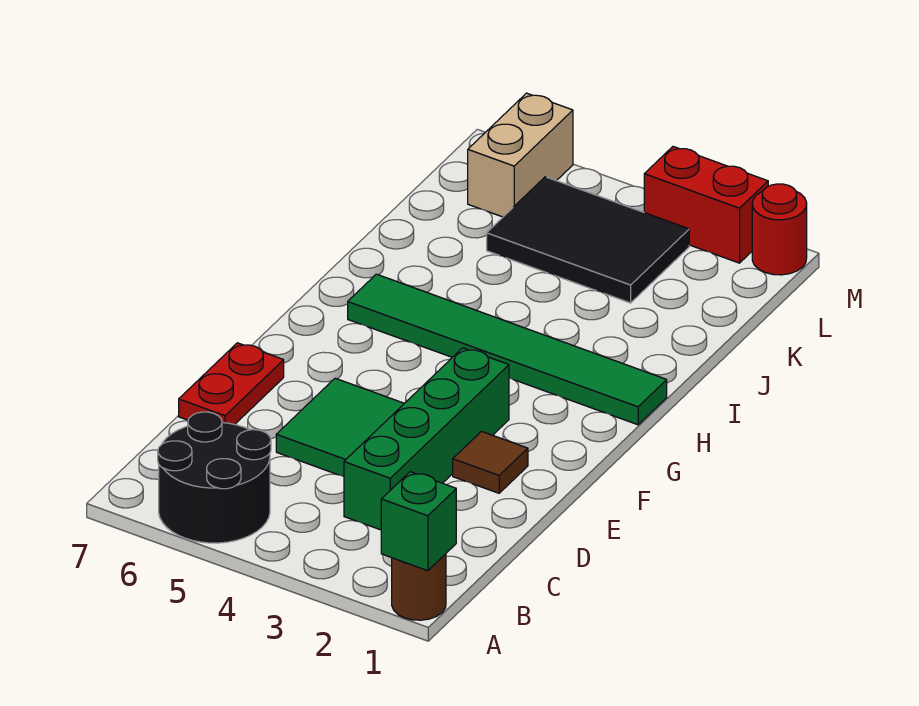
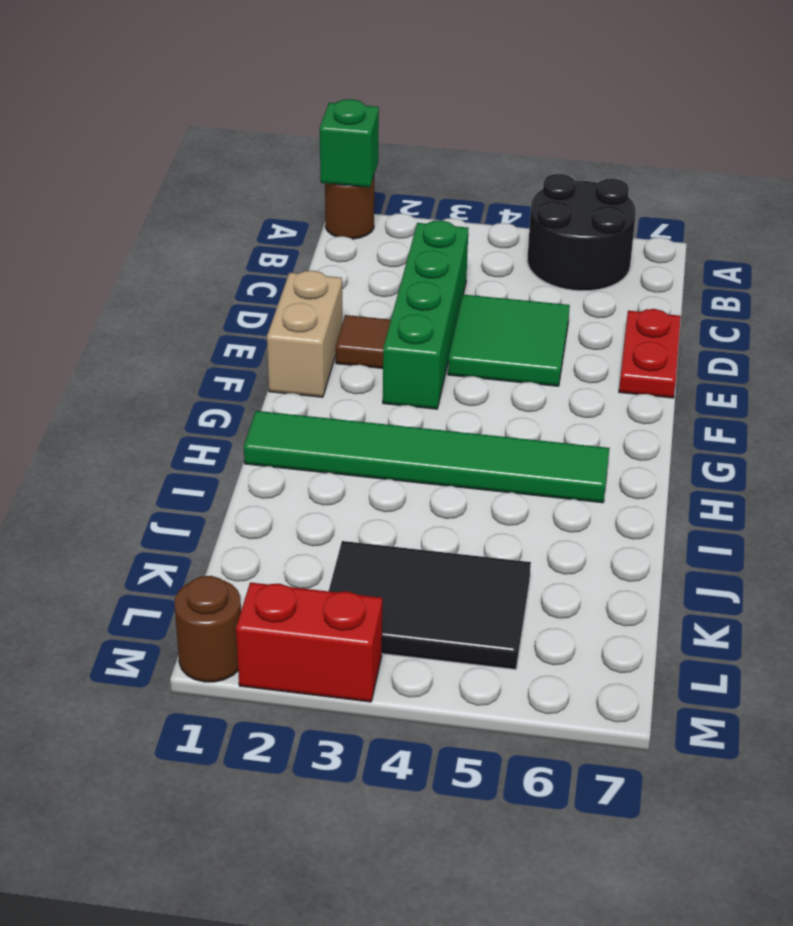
tan brick L6:M6 level 1 -> tan brick E1:F1 level 1
red round brick M1 level 1 -> brown round brick M1 level 1

